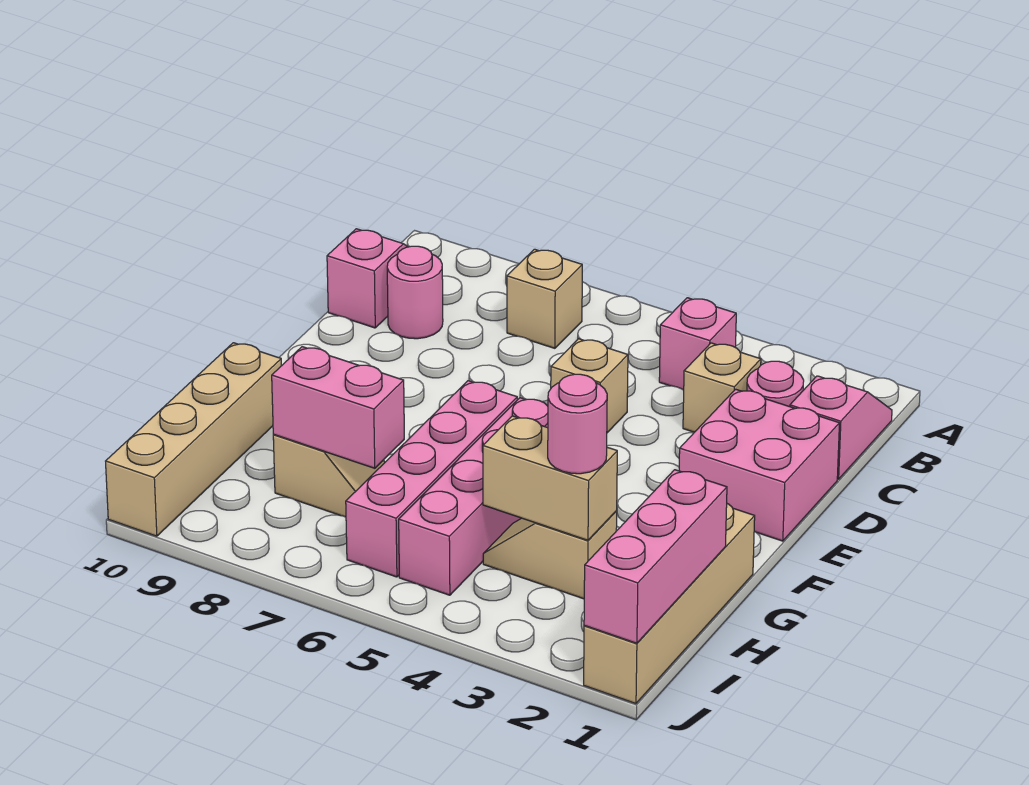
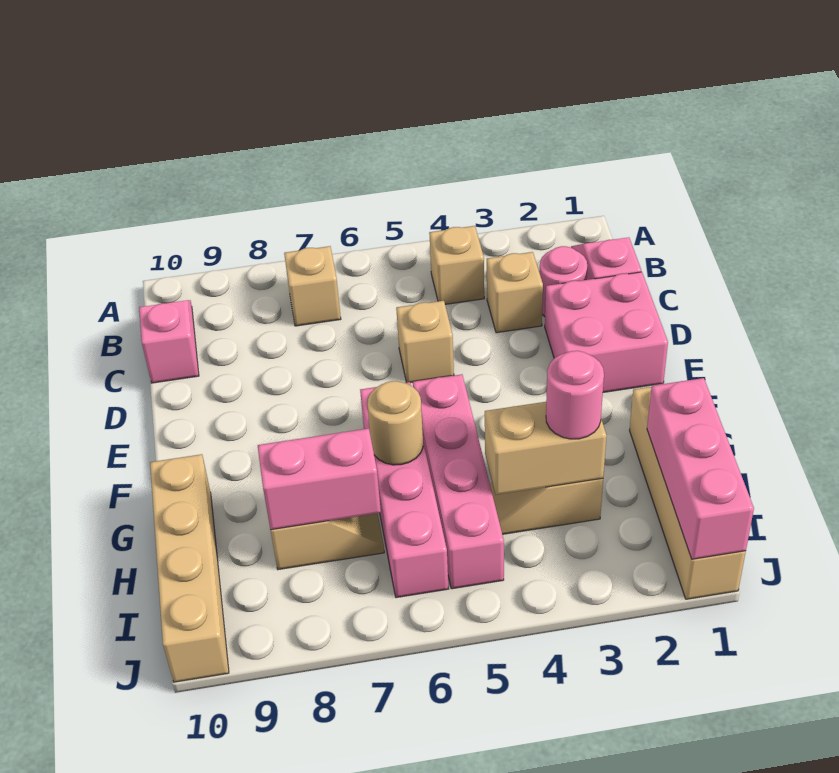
pink brick B4 level 1 -> tan brick B4 level 1
pink round brick C9 level 1 -> none
none -> tan round brick G6 level 2

